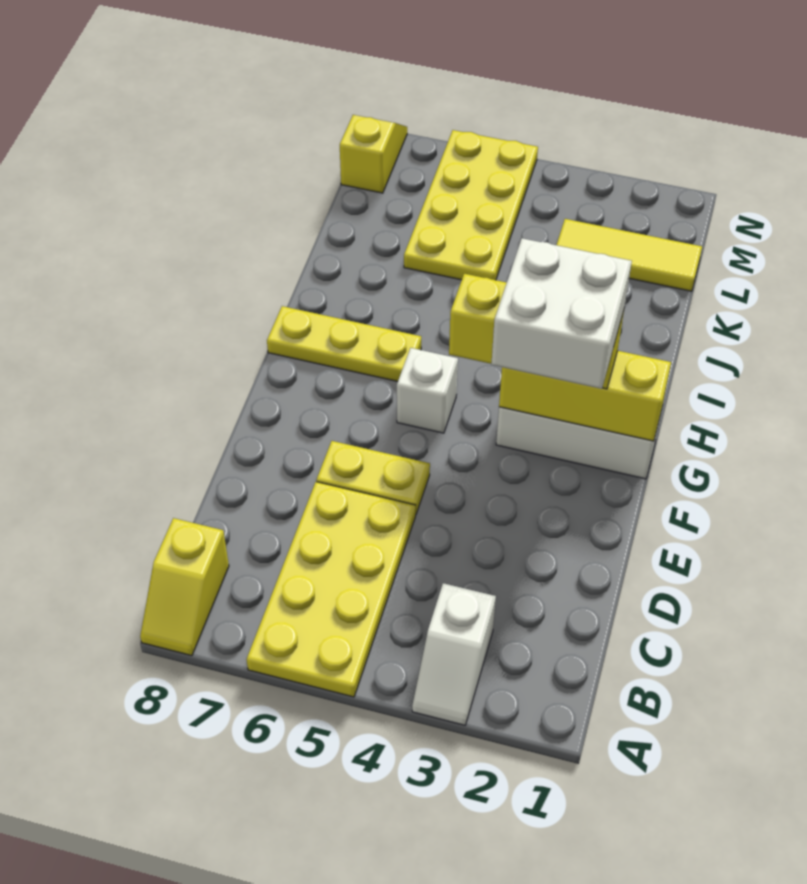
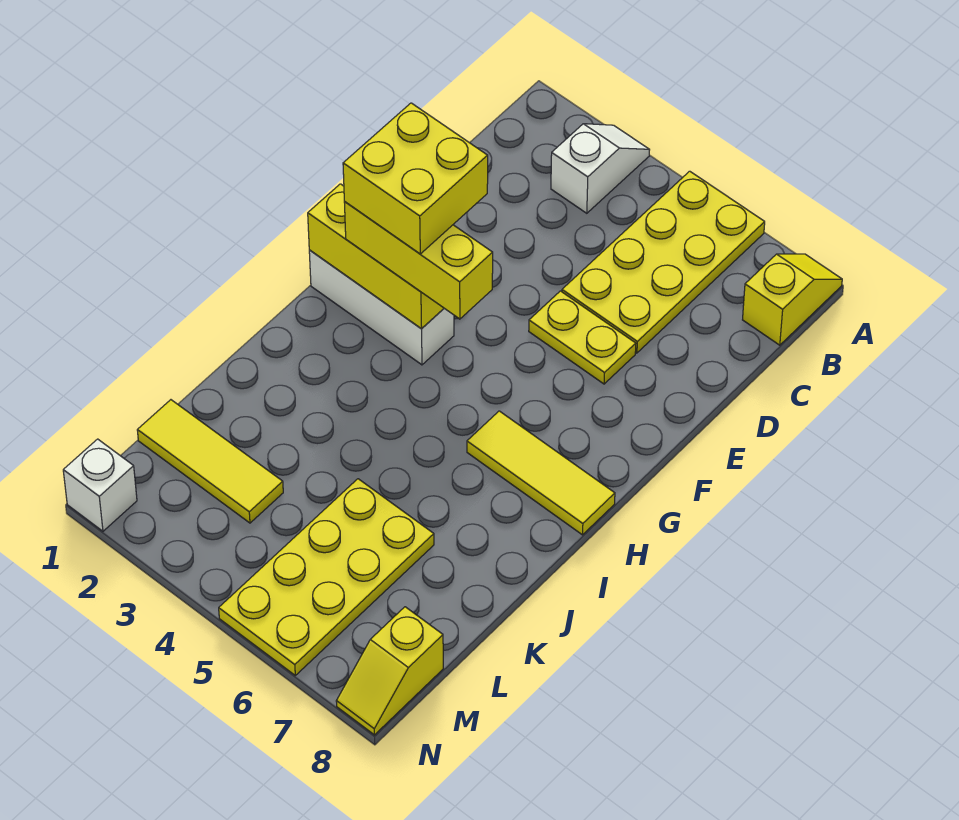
white brick F2:G3 level 4 -> yellow brick F2:G3 level 4
white brick G5 level 1 -> white brick N1 level 1
yellow plate H6:H8 level 1 -> yellow tile H6:H8 level 1

